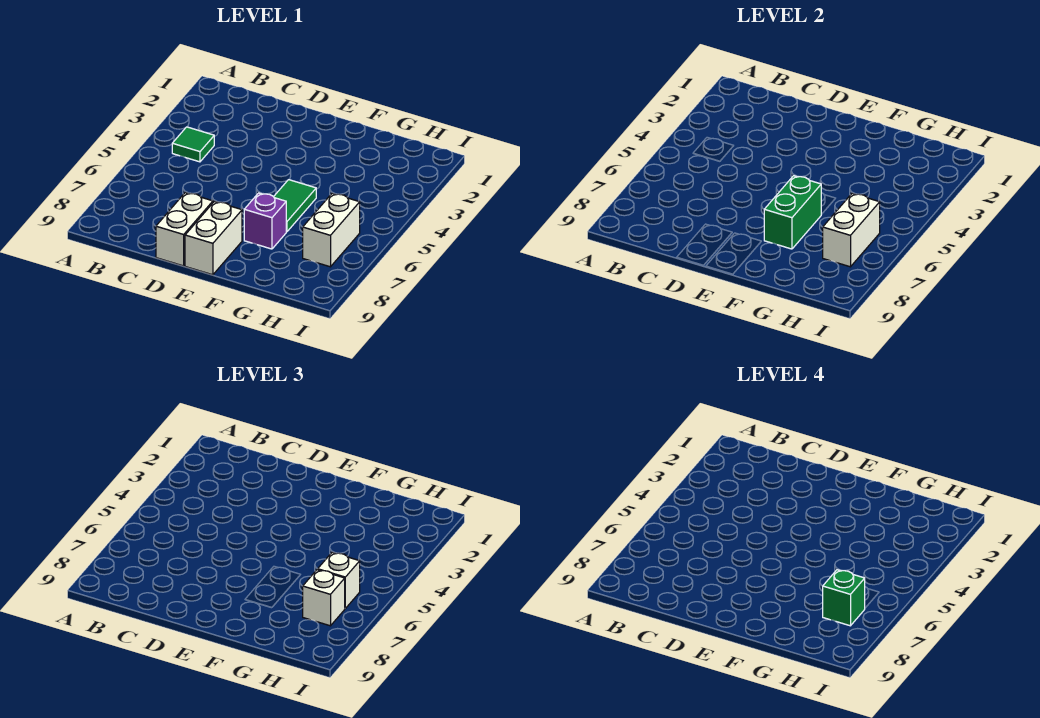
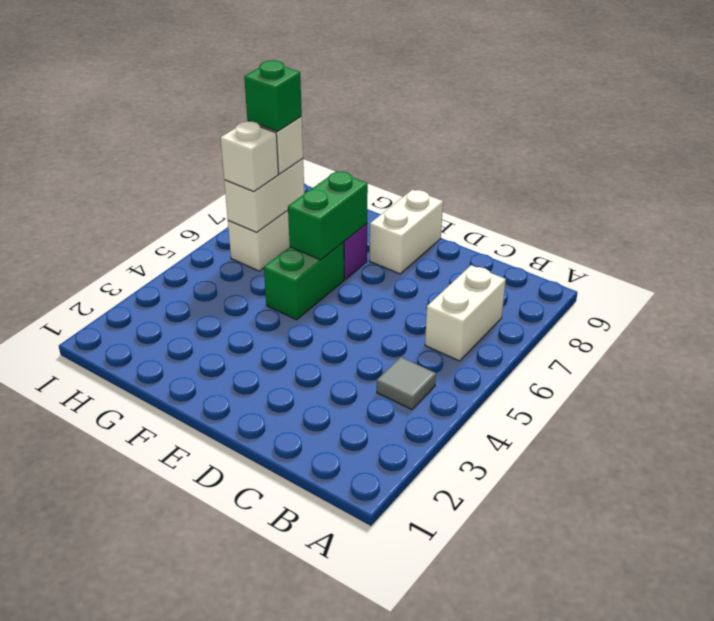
green tile B4 level 1 -> grey tile B4 level 1
white brick D8:D9 level 1 -> white brick B6:B7 level 1
green tile F5:F6 level 1 -> green brick F5:F6 level 1

